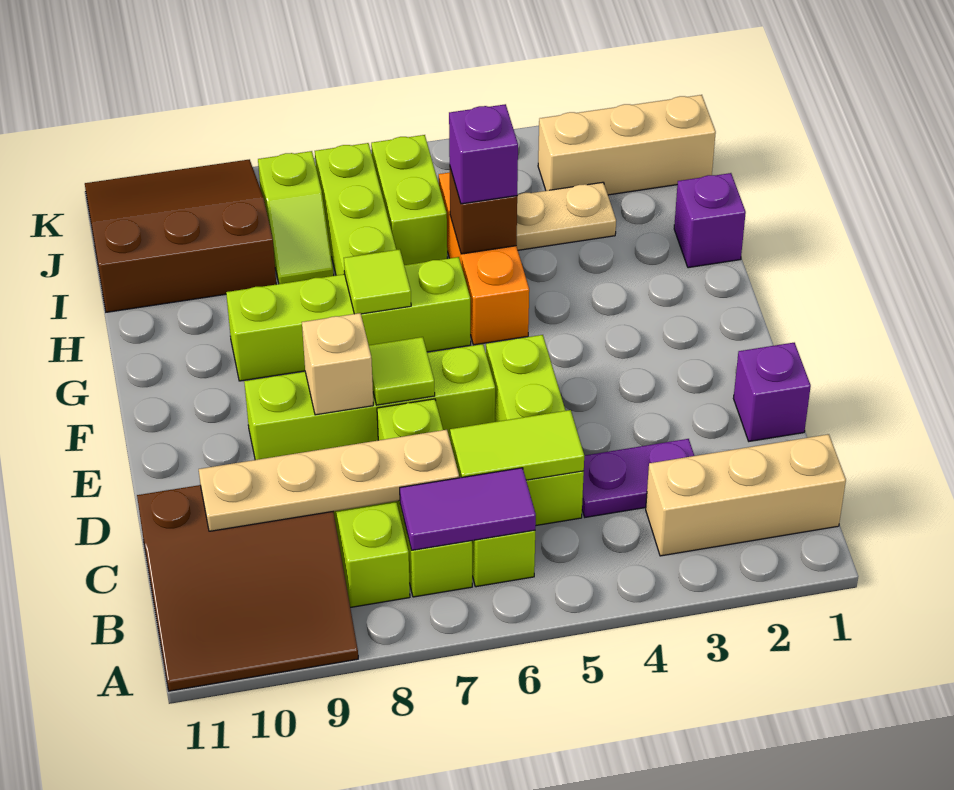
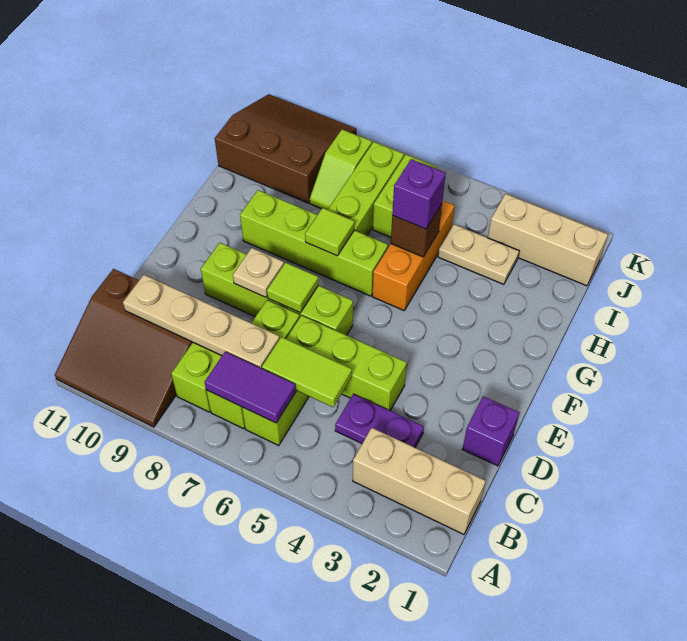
lime brick C5:E5 level 1 -> lime brick D4:D6 level 1
tan brick E8 level 2 -> tan plate E8 level 2
purple brick H1 level 1 -> none

